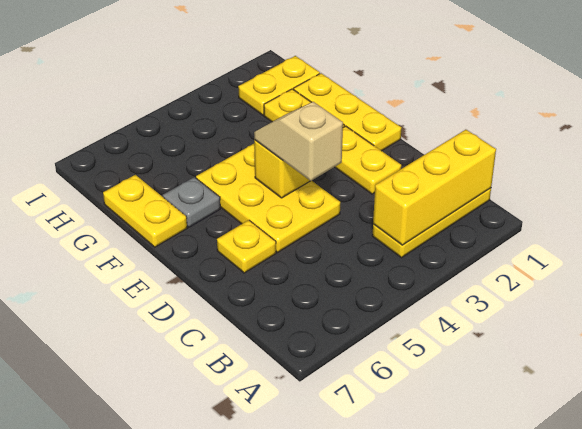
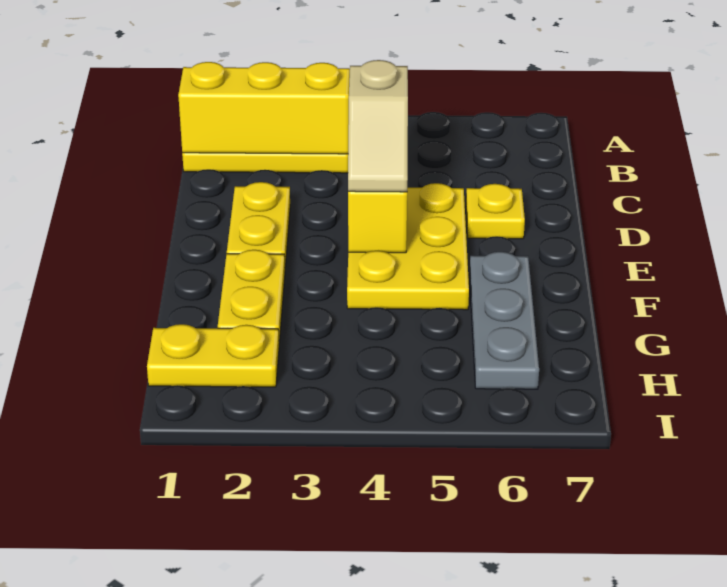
yellow plate E1:G1 level 1 -> none
grey plate F6 level 1 -> grey plate F6:H6 level 1
yellow plate F7:G7 level 1 -> none

